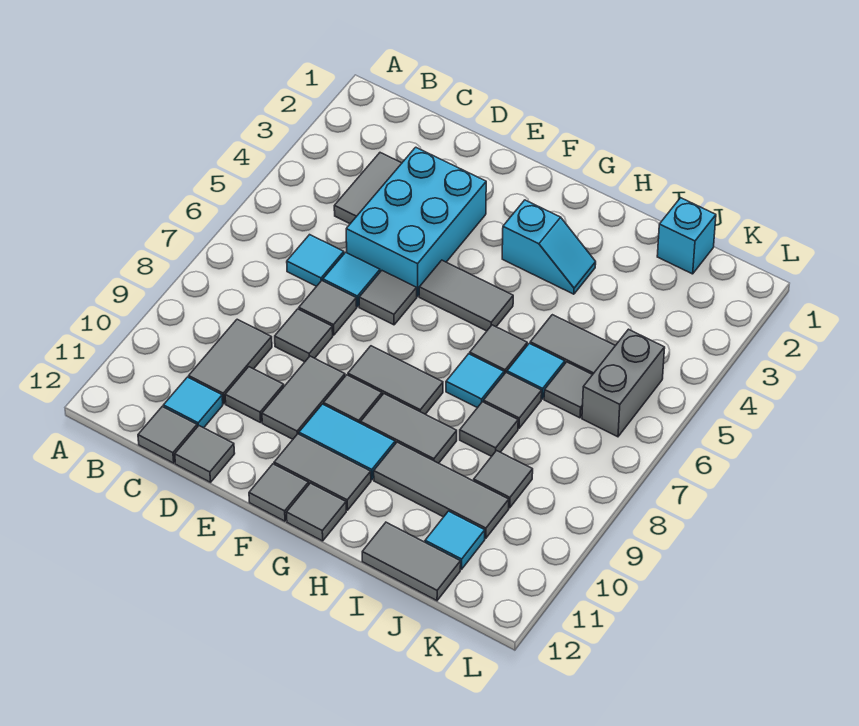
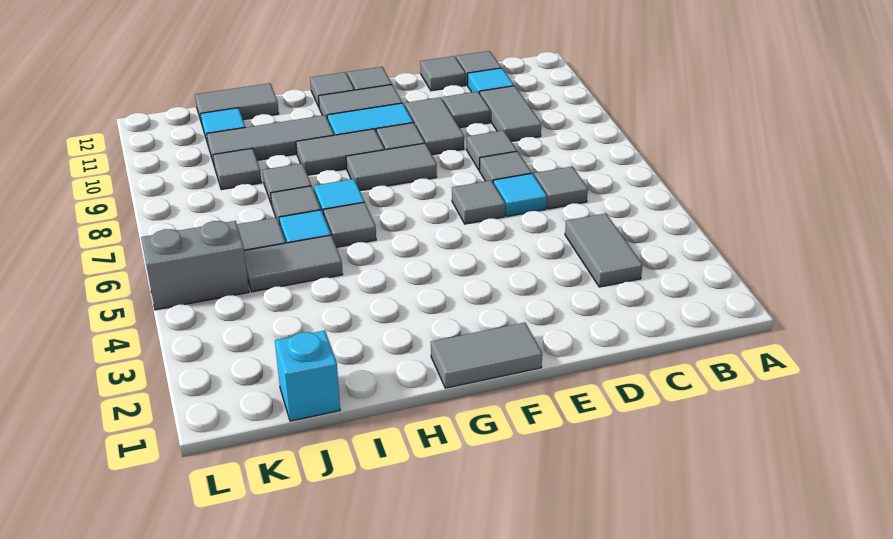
cyan tile C6 level 1 -> grey tile C6 level 1
cyan brick D3:E5 level 1 -> none
grey tile F5:G5 level 1 -> grey tile F1:G1 level 1
cyan slope G3:H3 level 1 top G -> none
grey brick K5:K6 level 1 -> grey brick K5:L5 level 1

